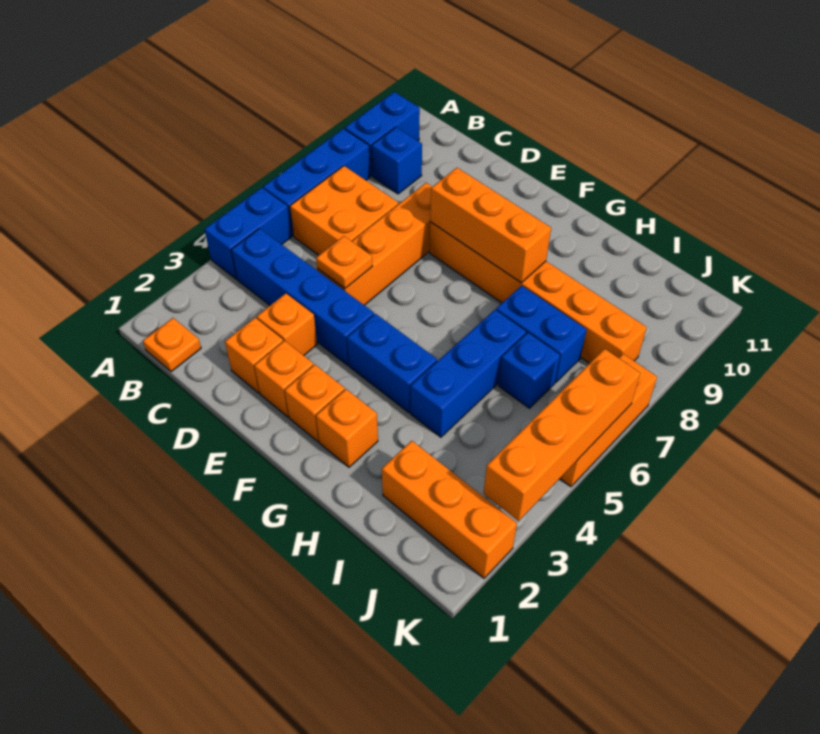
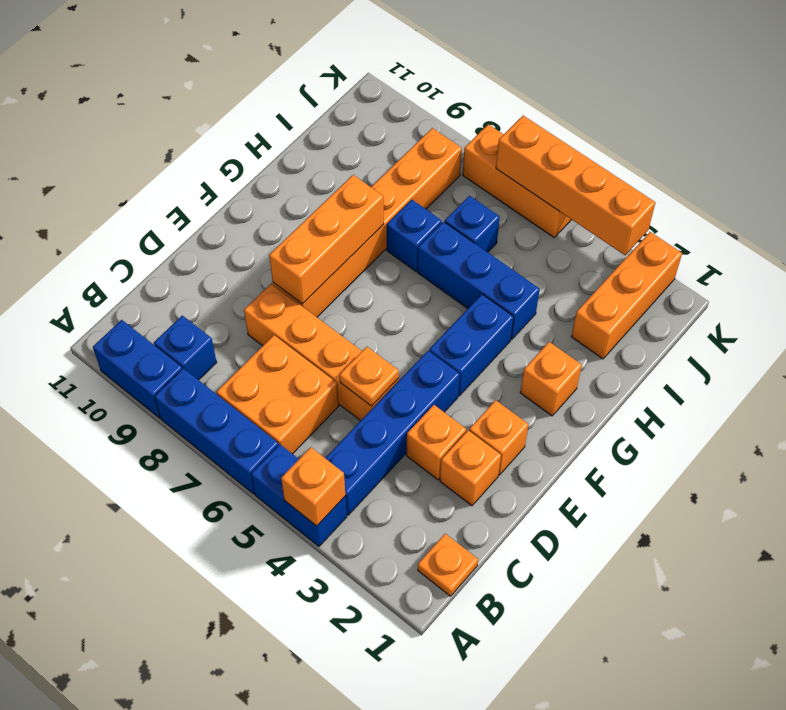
orange brick F2 level 1 -> orange brick A4 level 2
blue brick H7:I7 level 1 -> blue brick H7 level 1

